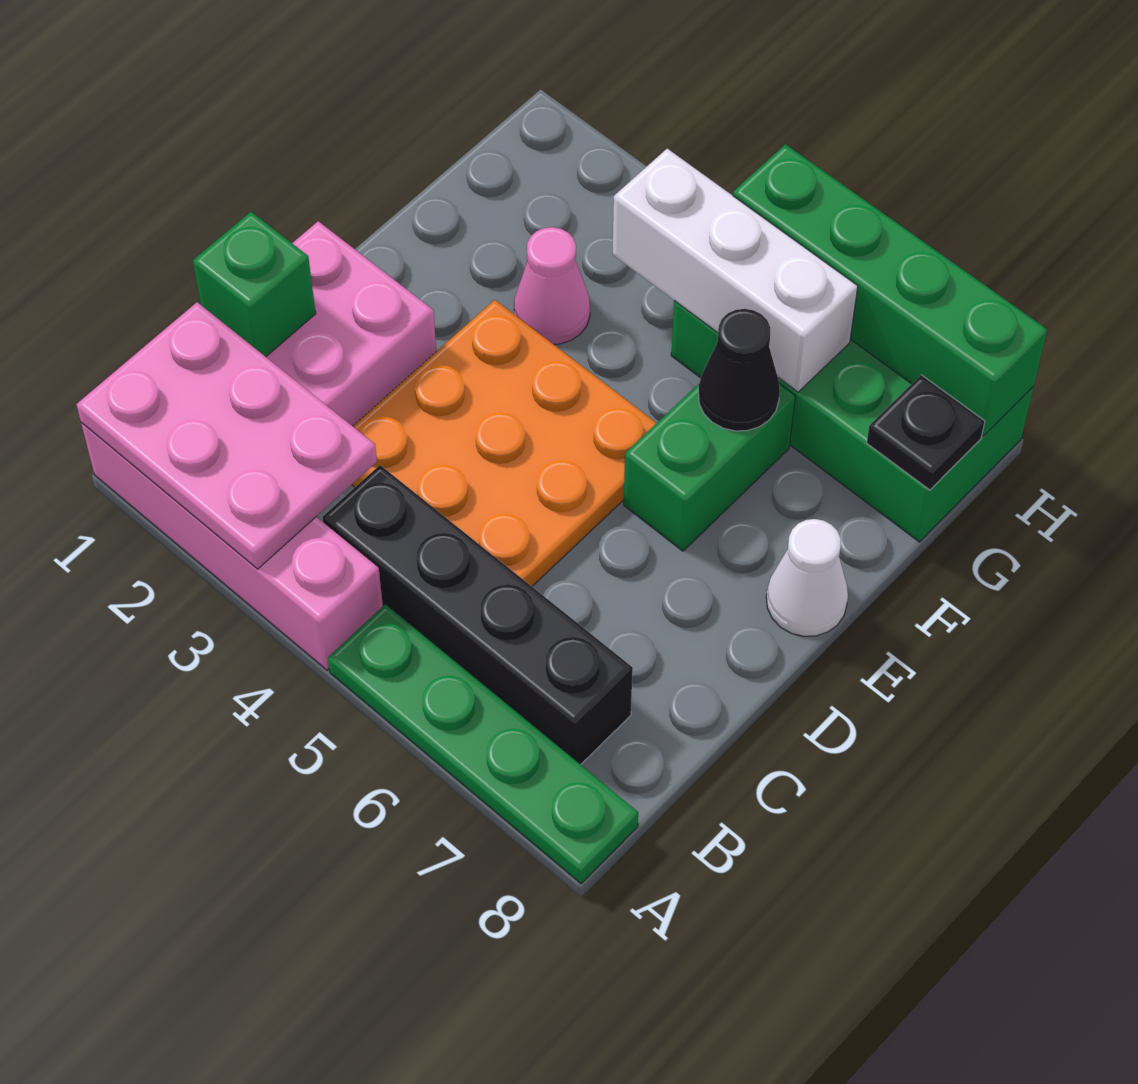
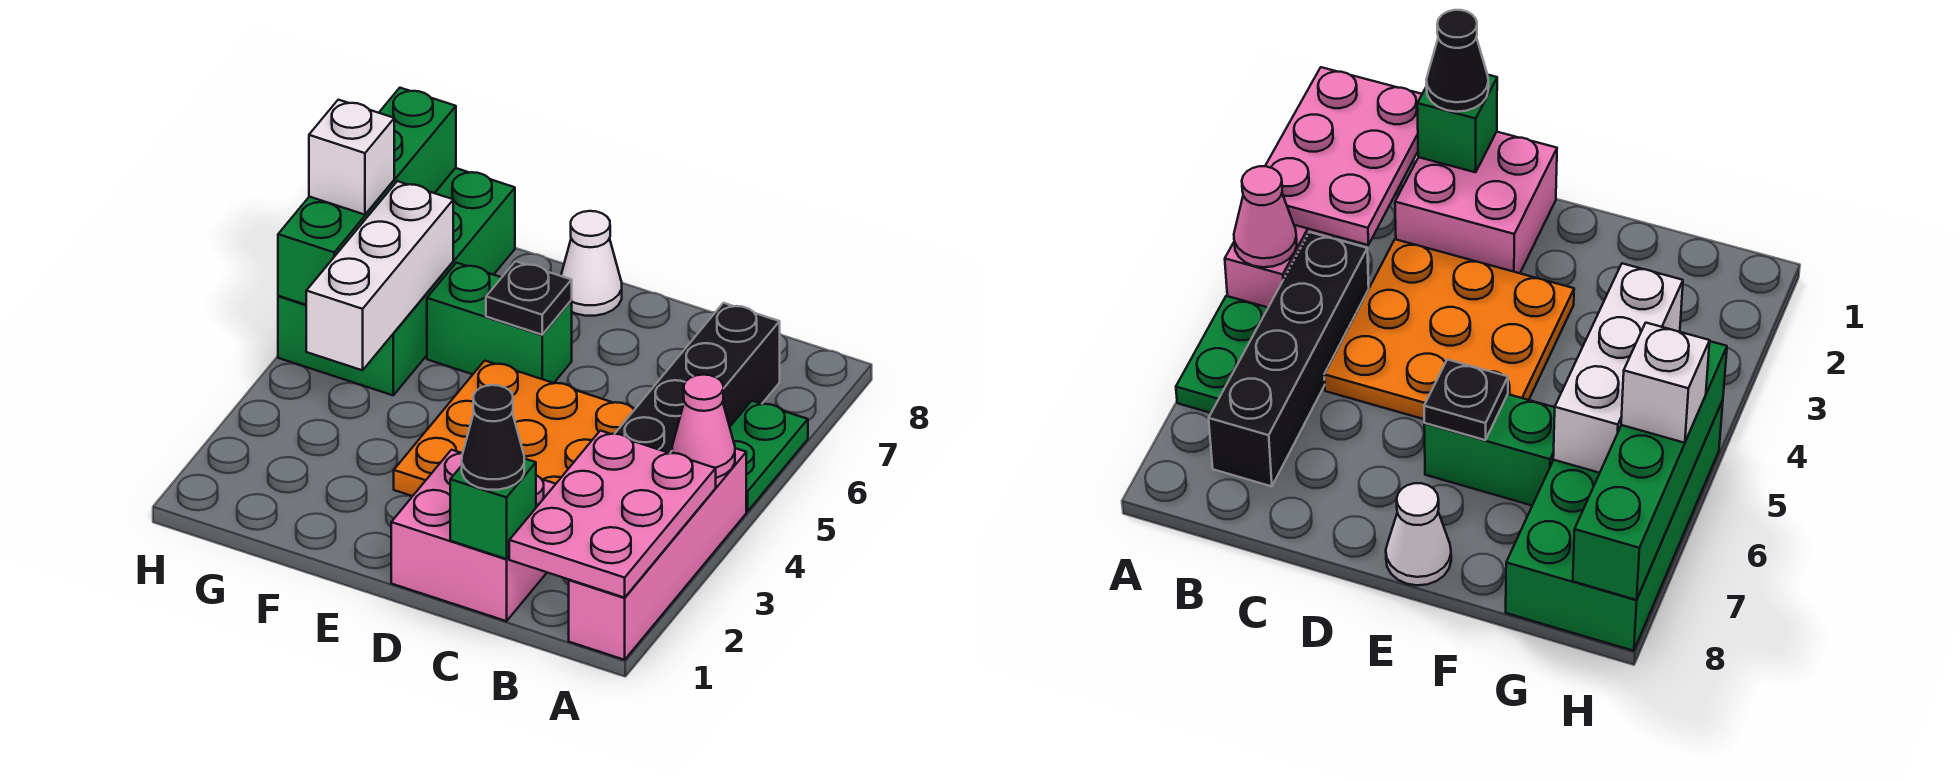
green plate A5:A8 level 1 -> green plate A5:A6 level 1
pink cone F3 level 1 -> pink cone A4 level 2
black cone F6 level 2 -> black cone C1 level 3
black plate G8 level 2 -> black plate E6 level 2
none -> white brick H6 level 3

